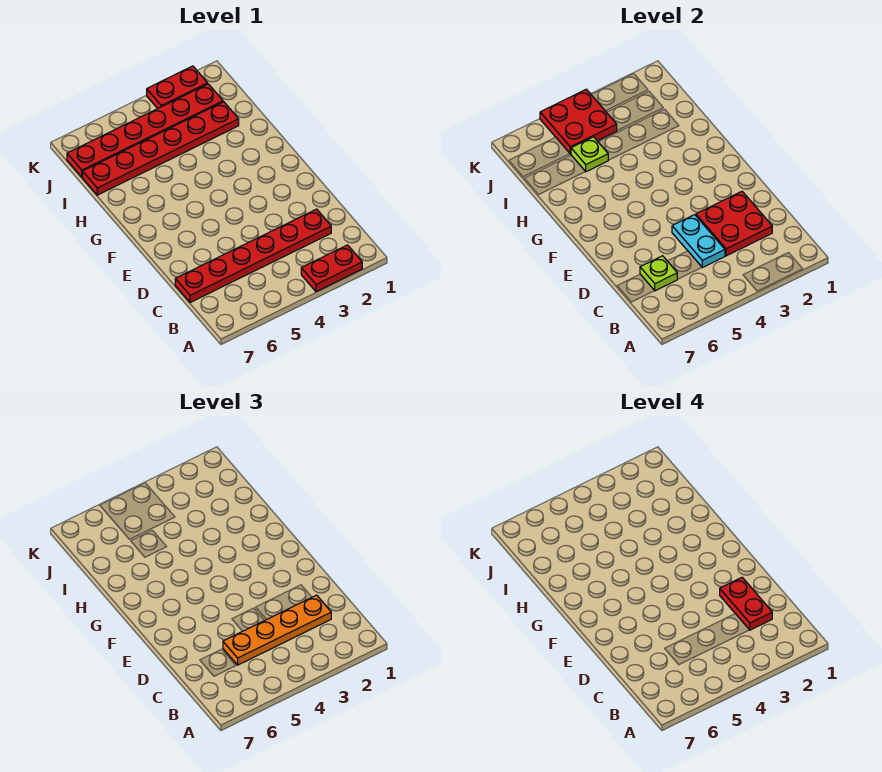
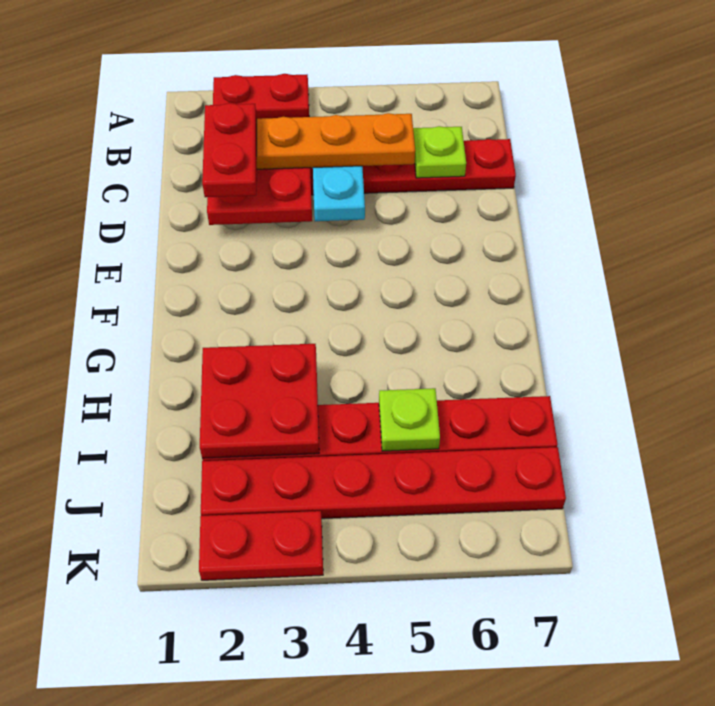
red plate J4:K5 level 2 -> red plate H2:I3 level 2

